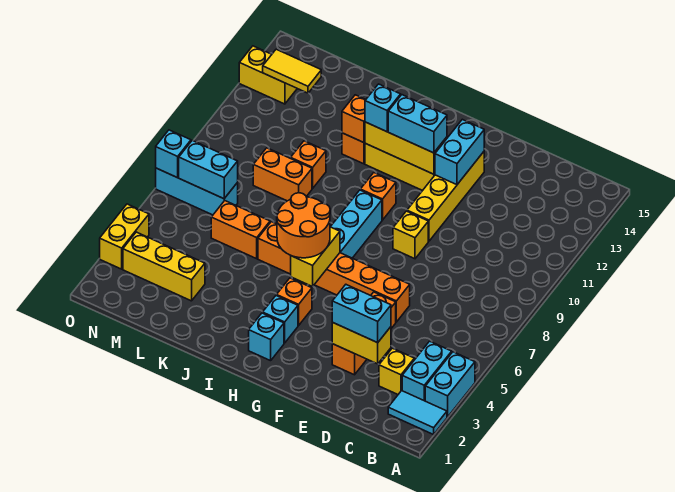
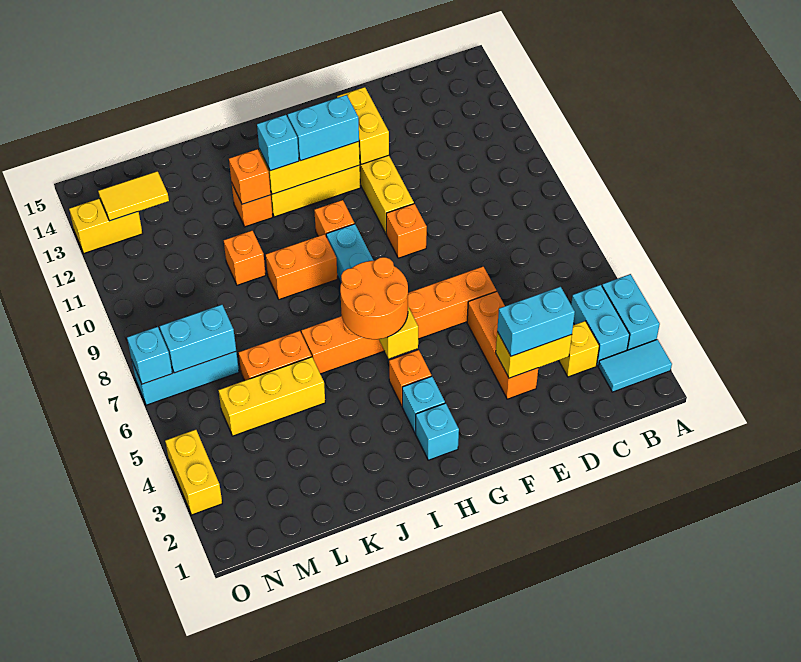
yellow brick F9 level 1 -> orange brick F9 level 1
cyan brick F12:F13 level 2 -> yellow brick F12:F13 level 2
orange brick K9:L9 level 1 -> orange brick I9:J9 level 1
yellow brick L3:N3 level 1 -> yellow brick K5:M5 level 1

